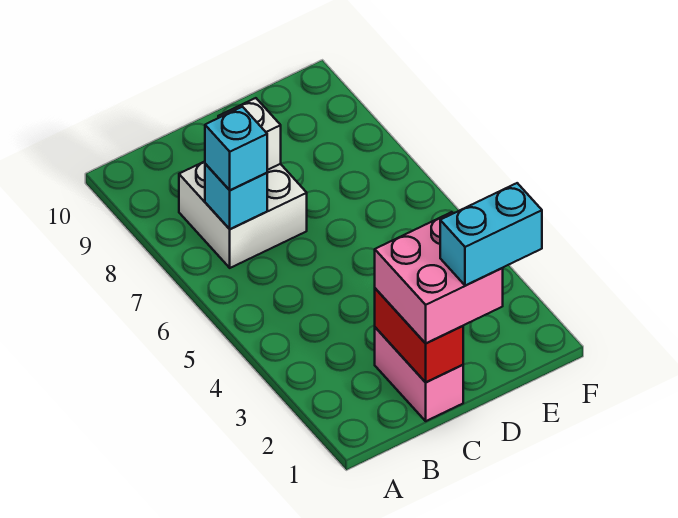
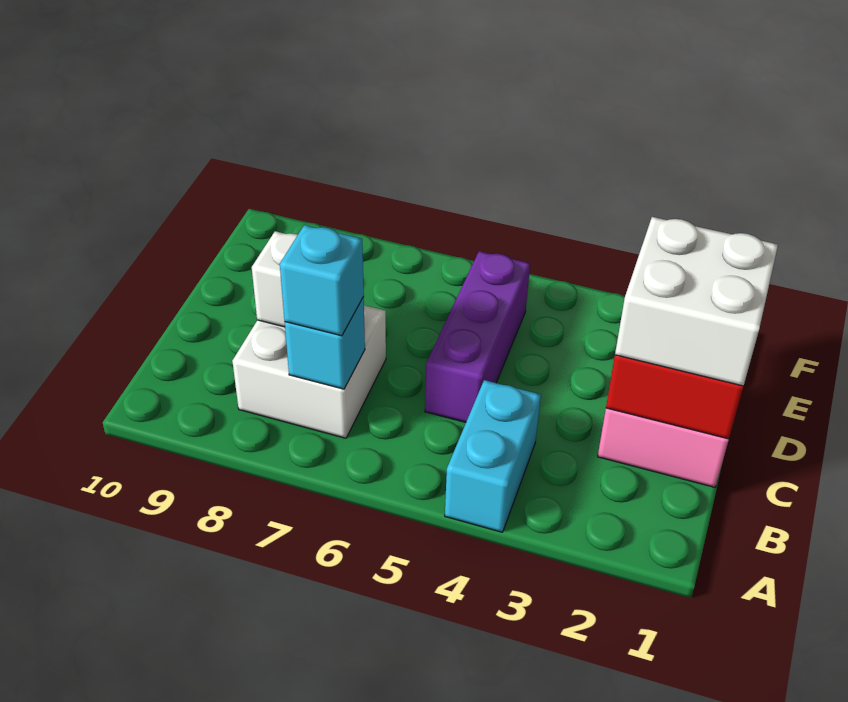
pink brick C1:D2 level 3 -> white brick C1:D2 level 3
none -> purple brick C5:E5 level 1
cyan brick D1:E1 level 4 -> cyan brick A4:B4 level 1

